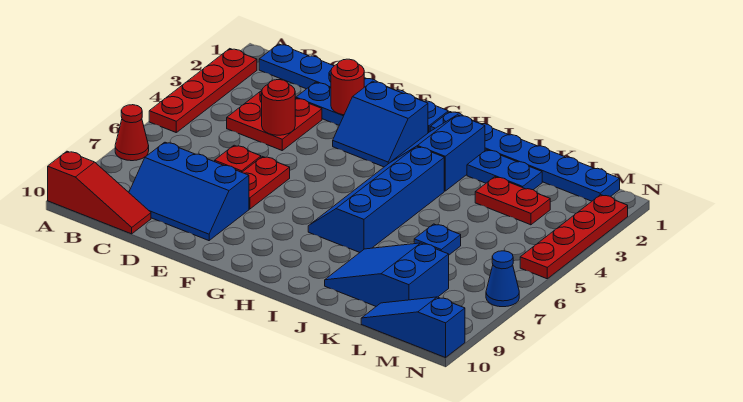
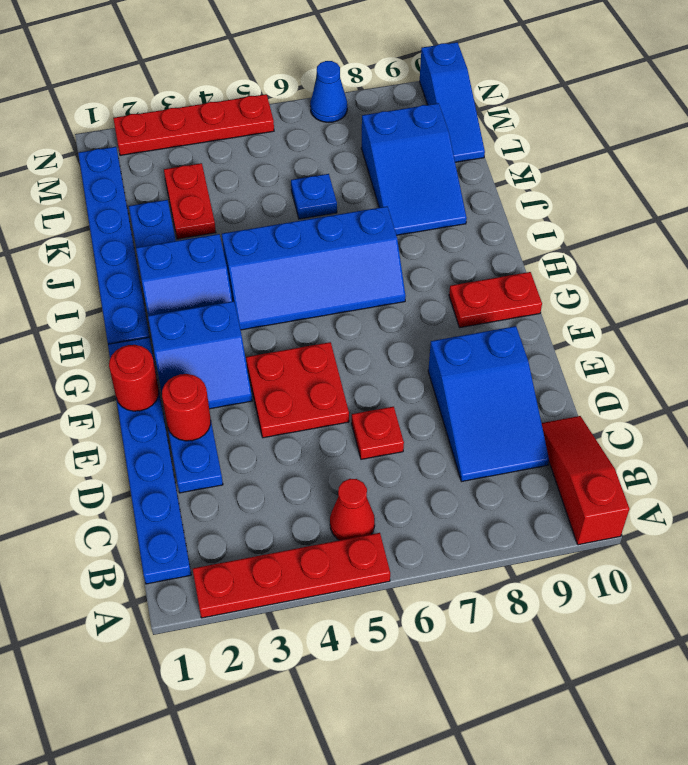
red cone A7 level 1 -> red cone B5 level 1
red plate C3:D4 level 1 -> red plate E4:F5 level 1
blue slope C8:E9 level 1 top 8 -> blue slope C8:E9 level 1 top E
red round brick D4 level 2 -> red round brick F1 level 2
red plate E6:E7 level 1 -> red plate G9:G10 level 1
blue slope F2:G3 level 1 top 2 -> blue slope F2:G3 level 1 top G

